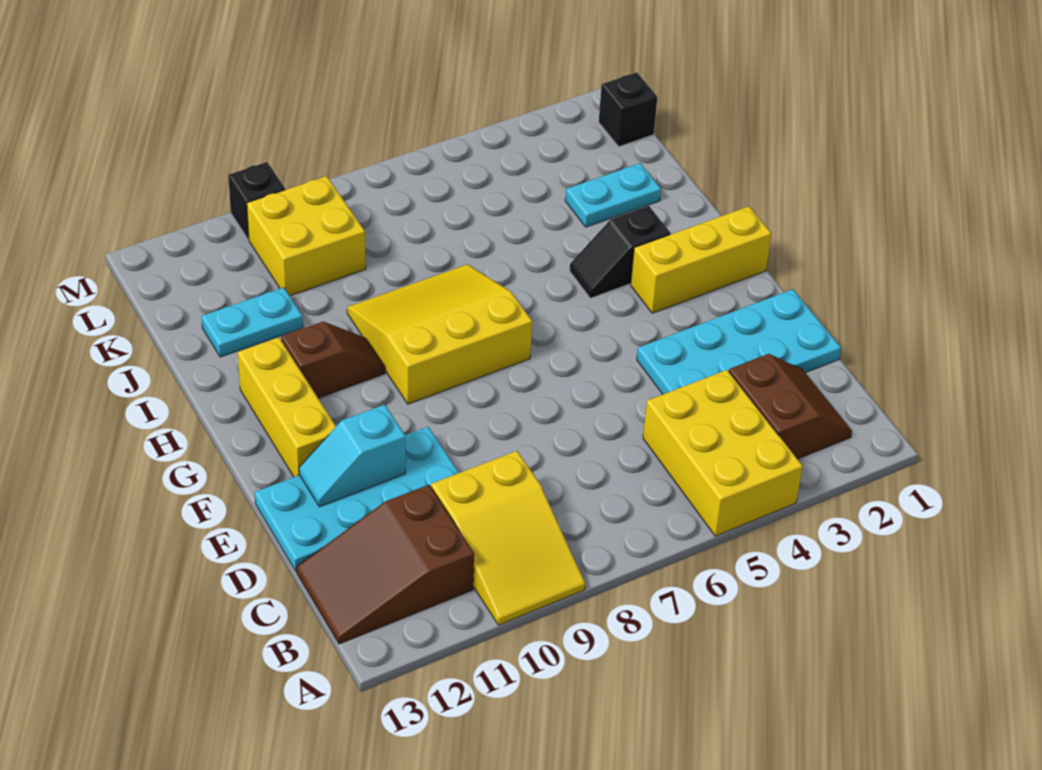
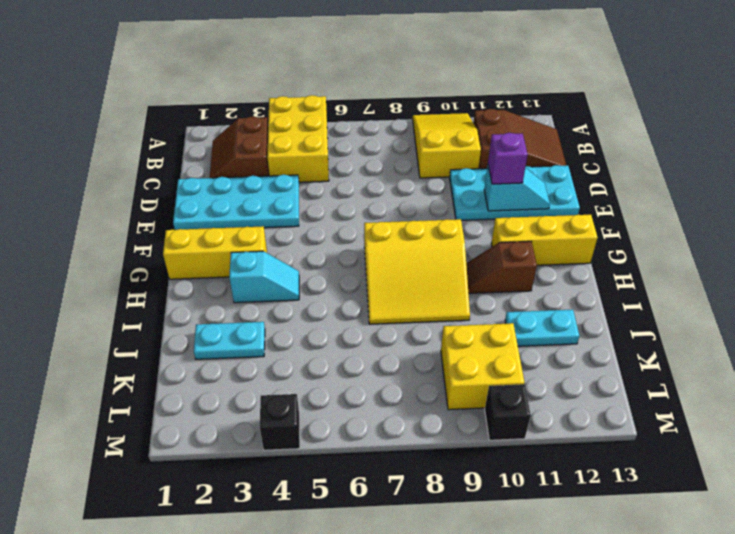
none -> purple brick E11 level 3
yellow brick F12:H12 level 1 -> yellow brick G11:G13 level 1
black slope H3:H4 level 1 top 3 -> cyan slope H3:H4 level 1 top 3
black brick L1 level 1 -> black brick M4 level 1

